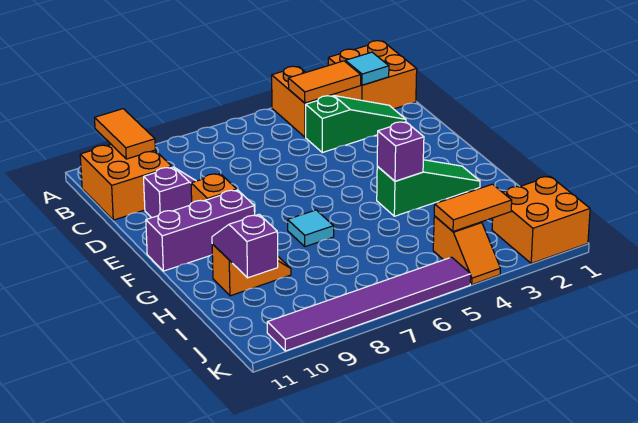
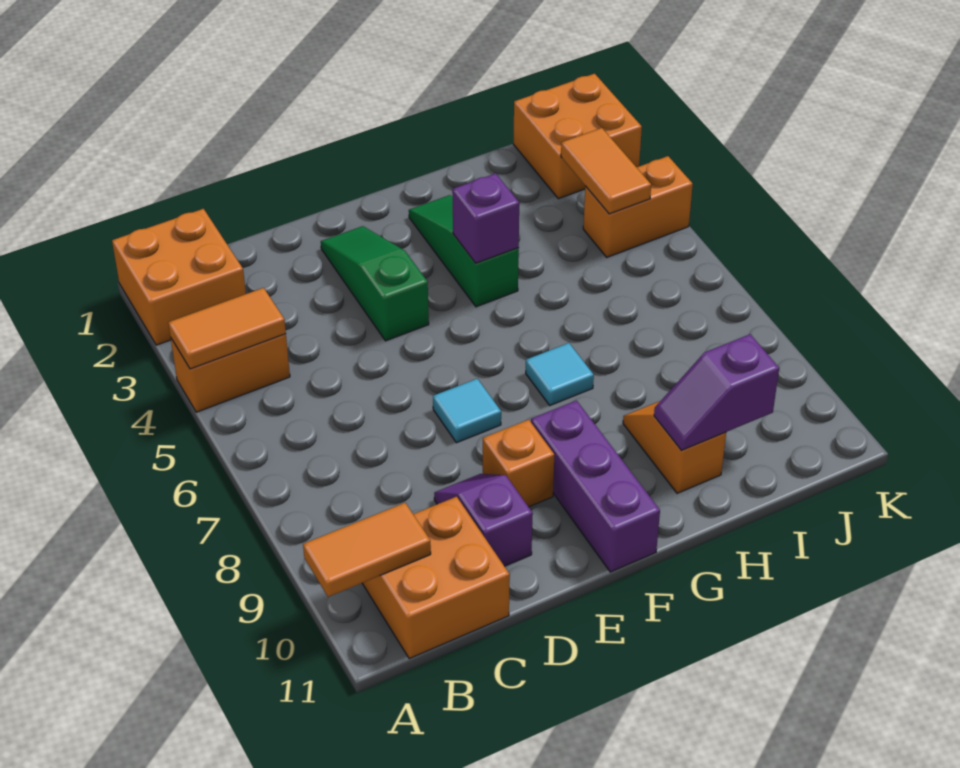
cyan tile B2 level 2 -> cyan tile E7 level 1
orange tile B3:B4 level 2 -> orange tile A4:B4 level 2
green slope C2:C4 level 1 top 4 -> green slope E2:E4 level 1 top 4
orange slope J4:K4 level 1 top J -> orange brick J4:K4 level 1
purple tile K5:K10 level 1 -> none

